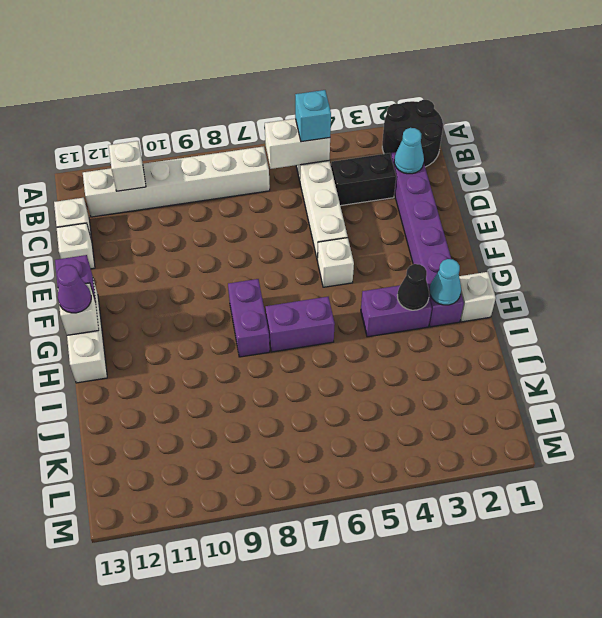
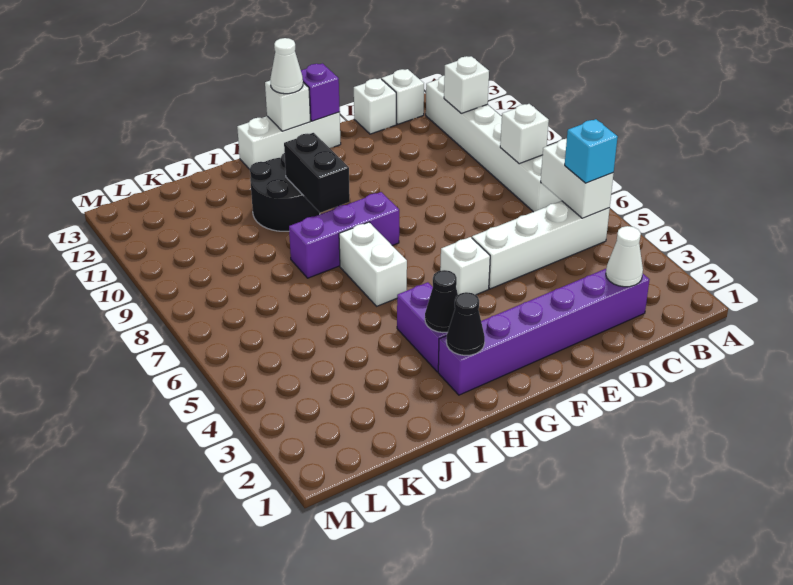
black round brick A1:B2 level 1 -> black round brick H10:I11 level 1
cyan cone C2 level 2 -> white cone C2 level 2
black brick C3:C4 level 1 -> black brick H9:H10 level 2
purple brick G8:H8 level 1 -> purple brick G8:I8 level 1
purple cone G13 level 3 -> white cone G13 level 3
white brick H1 level 1 -> white brick B8 level 2
cyan cone H2 level 2 -> black cone H2 level 2
purple brick H6:H7 level 1 -> white brick H6:H7 level 1

